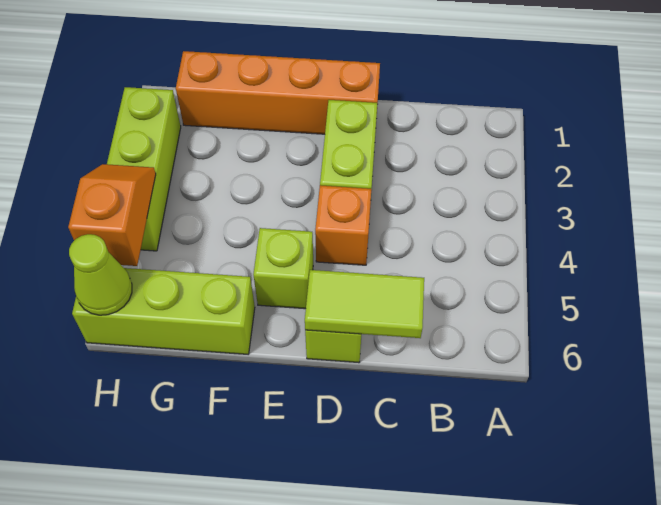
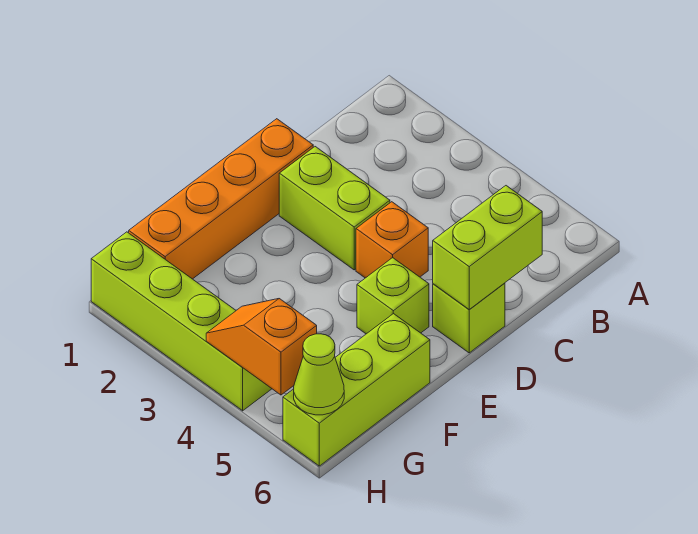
lime tile C6:D6 level 2 -> lime brick C6:D6 level 2
lime brick H2:H4 level 1 -> lime brick H1:H4 level 1

